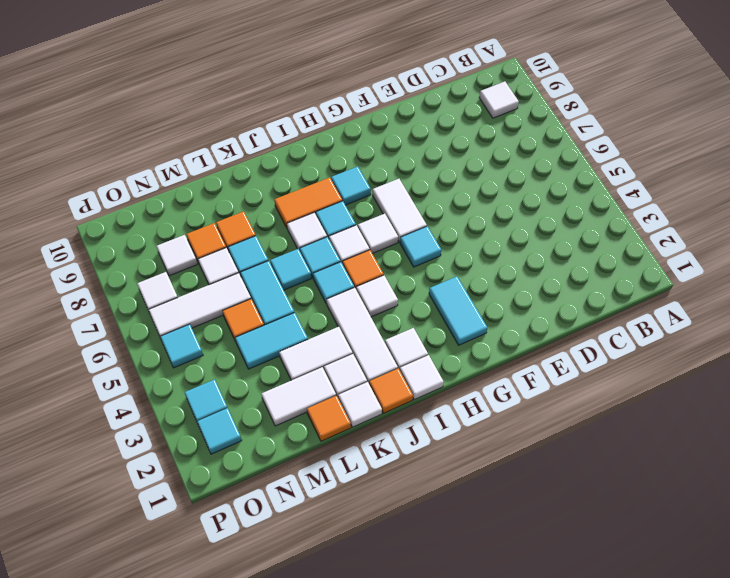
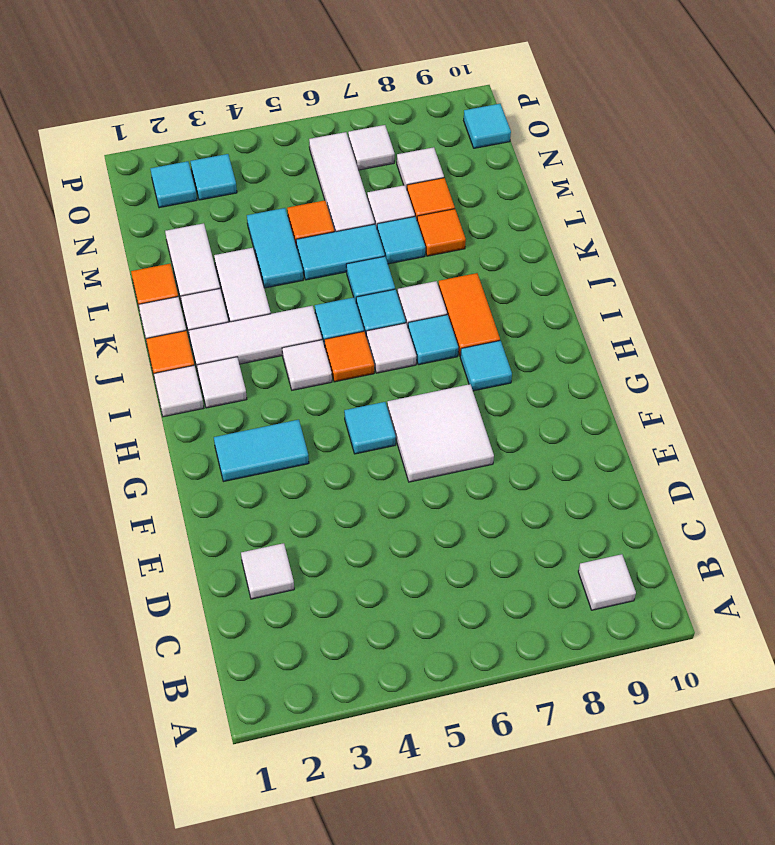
white tile G6:G7 level 1 -> white tile F6:G7 level 1
white tile H6 level 1 -> white tile D2 level 1
cyan tile O5 level 1 -> cyan tile O10 level 1

